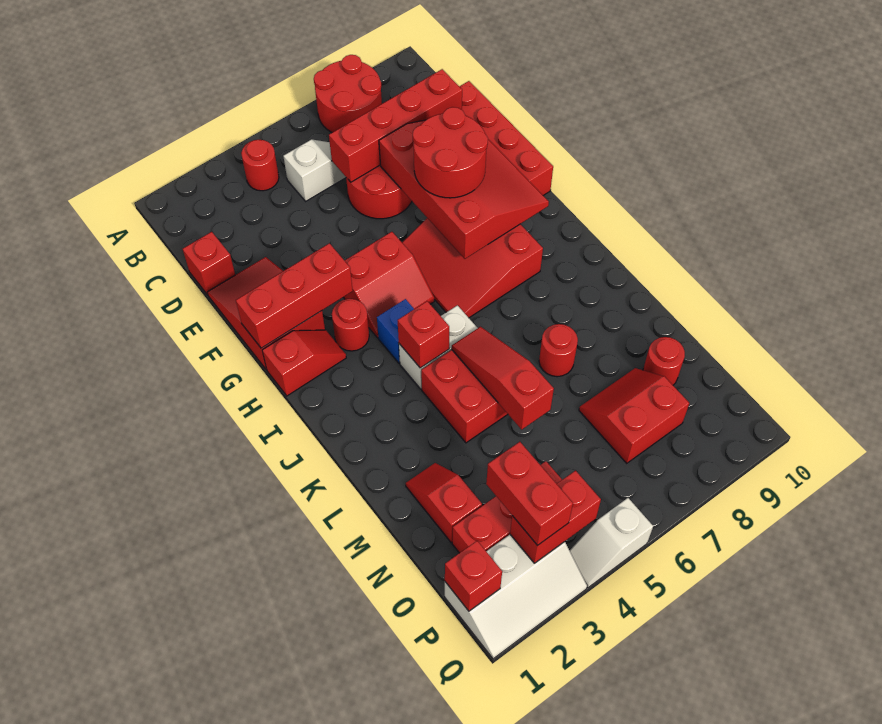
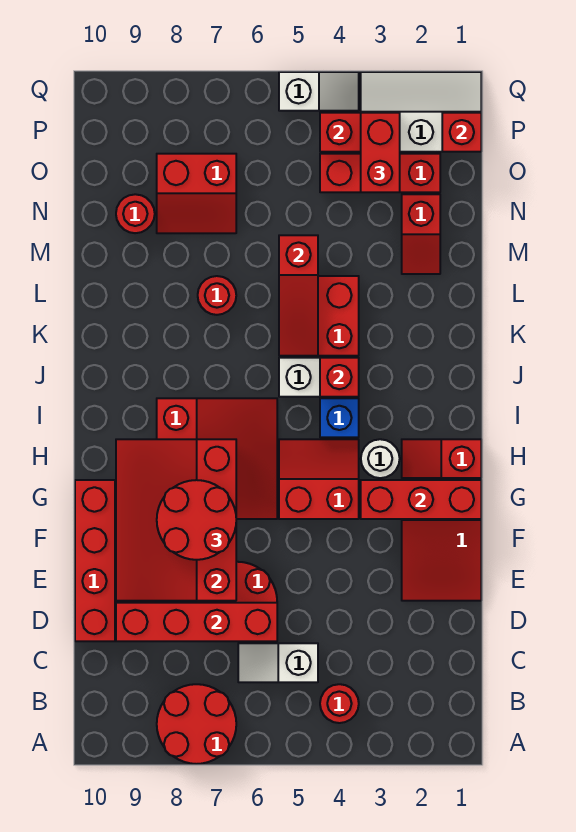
red brick D1 level 1 -> none
red round brick H3 level 1 -> white round brick H3 level 1

